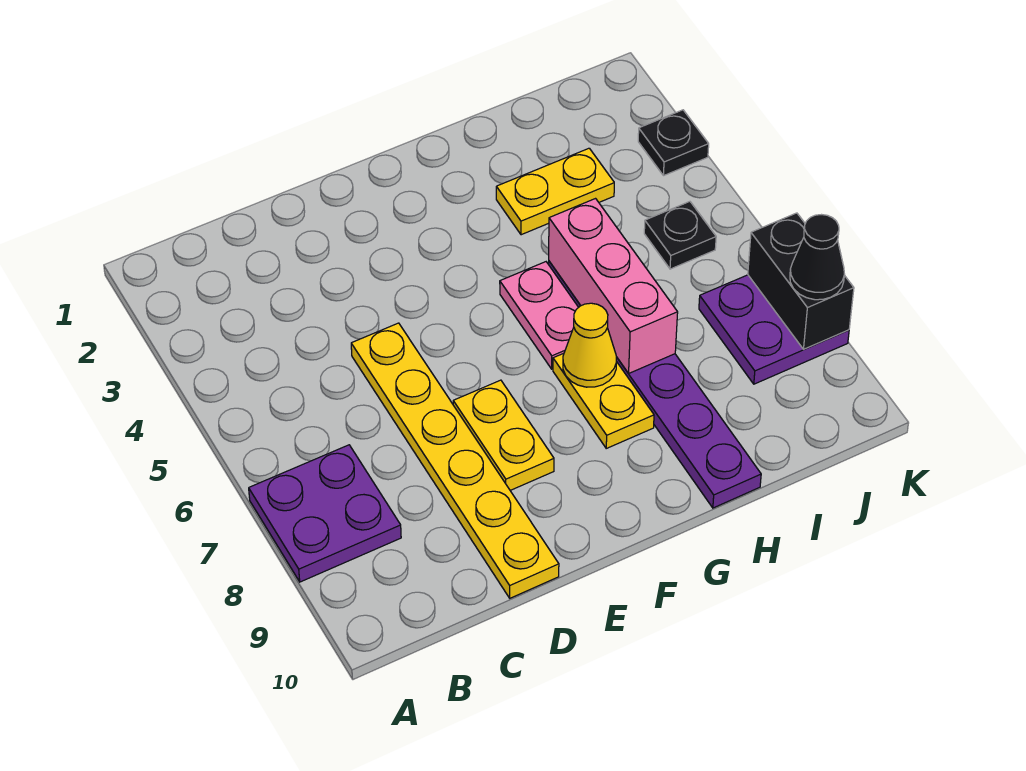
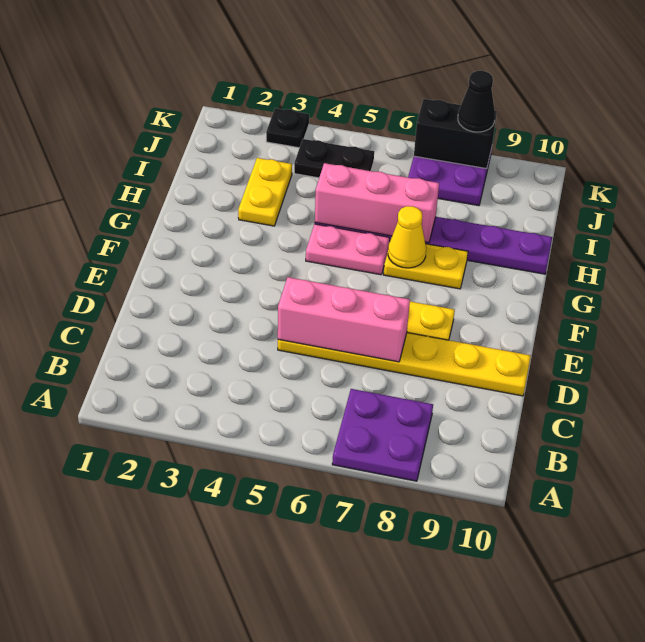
none -> pink brick D5:D7 level 2
black plate J5 level 1 -> black plate J4:J5 level 1

